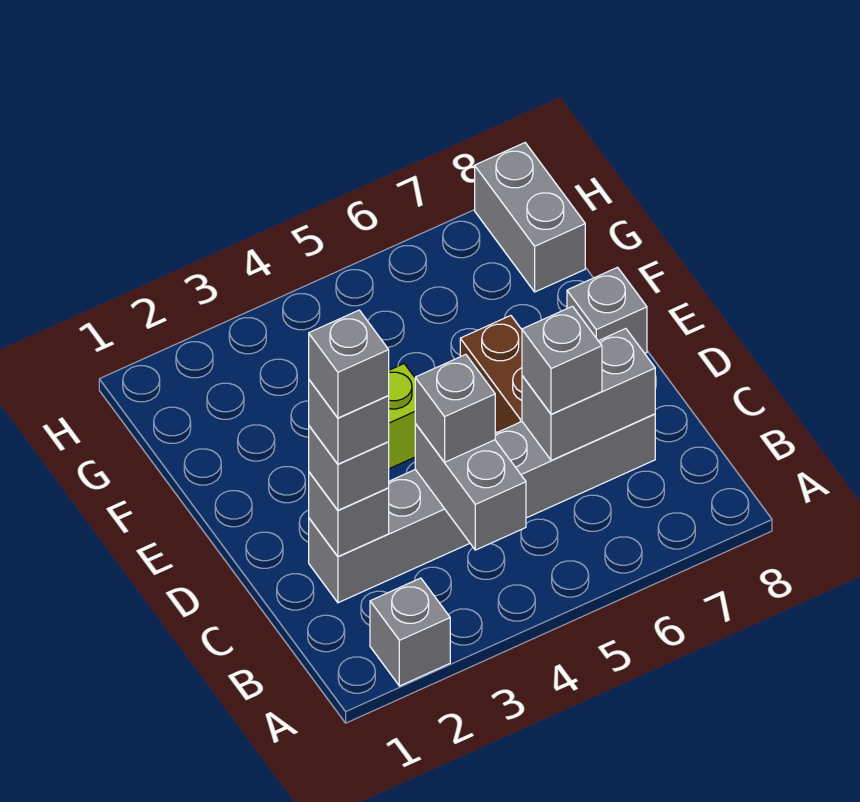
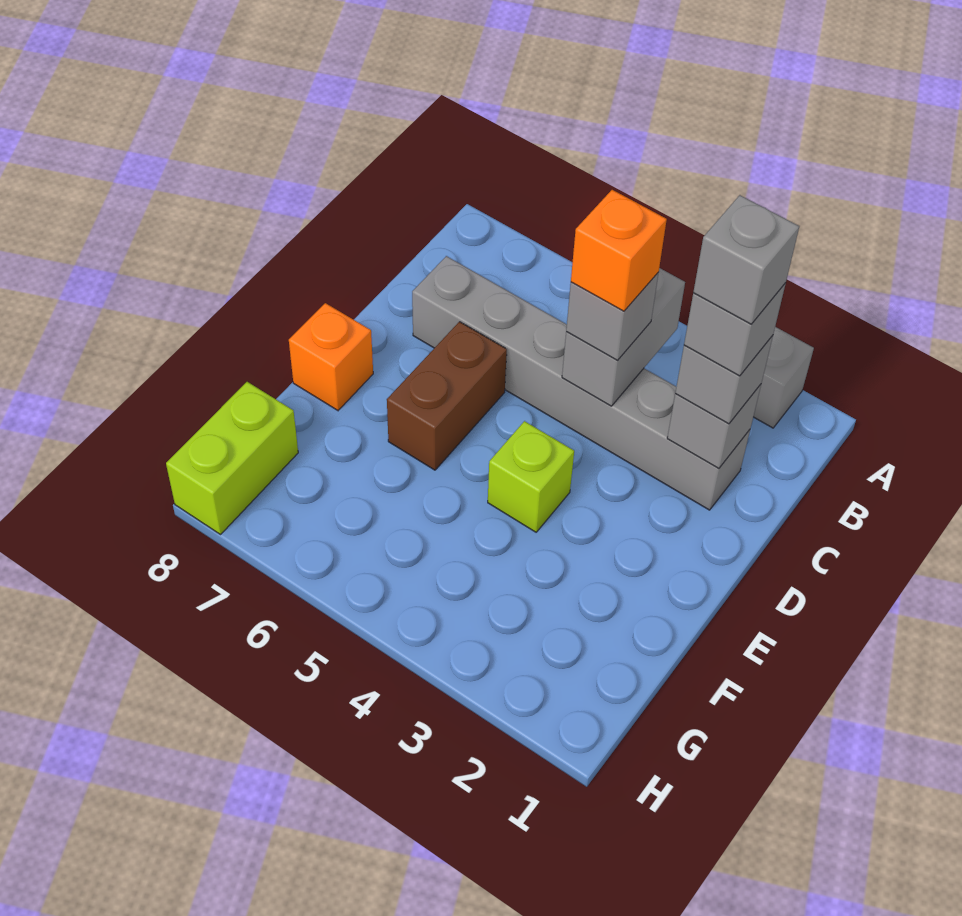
none -> orange brick C4 level 4
grey brick C6:C7 level 2 -> none
grey brick C6 level 3 -> none
grey brick E8 level 1 -> orange brick E8 level 1
grey brick G8:H8 level 1 -> lime brick G8:H8 level 1

